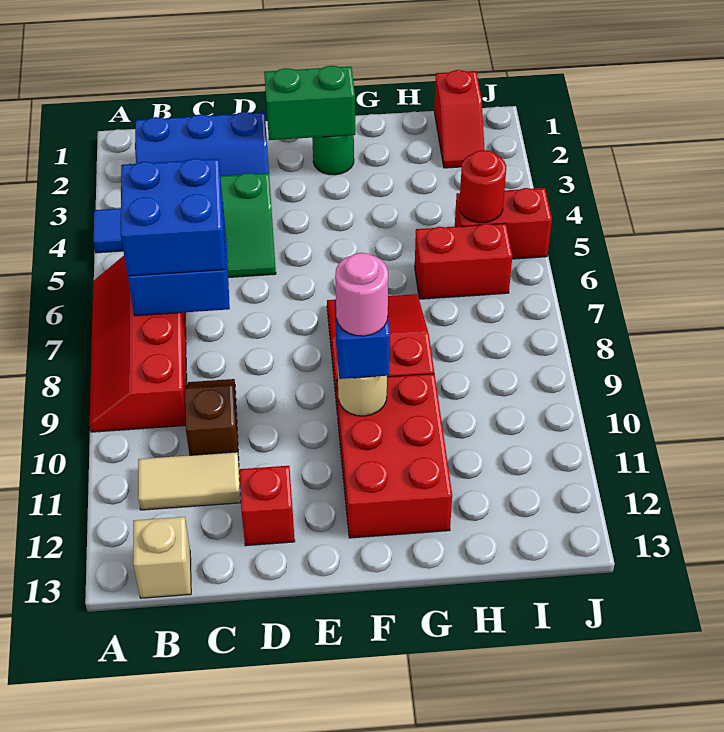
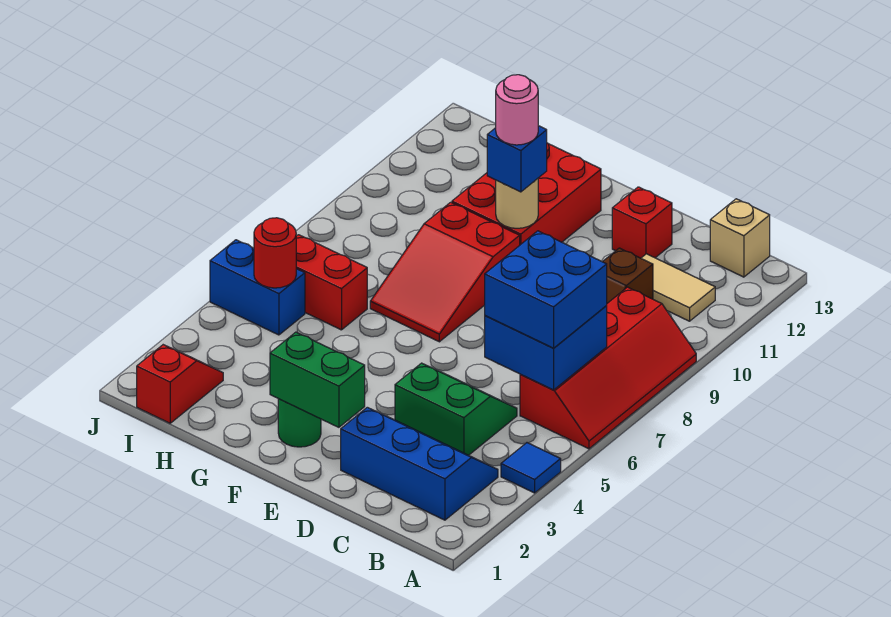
red brick I5:J5 level 1 -> blue brick I5:J5 level 1

